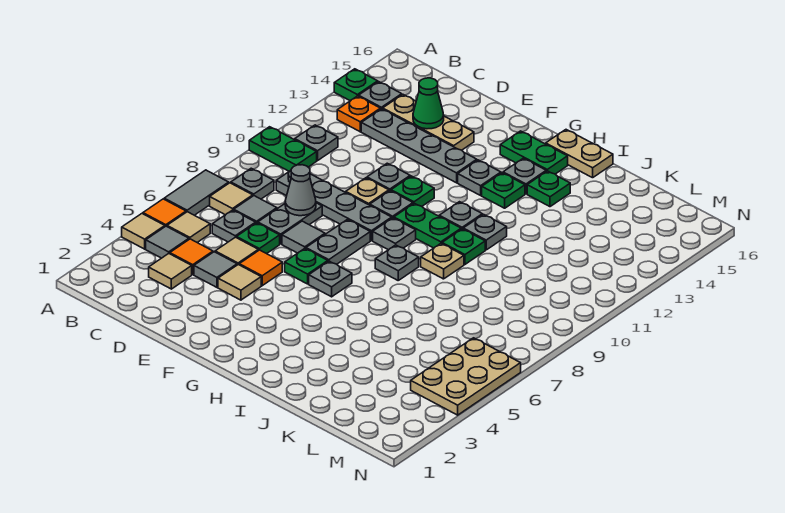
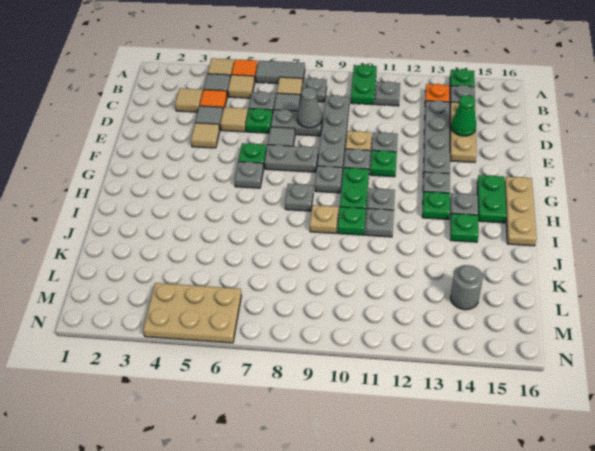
orange tile E5 level 1 -> none
tan plate H16:I16 level 1 -> tan plate G16:I16 level 1
none -> grey round brick L14 level 1

